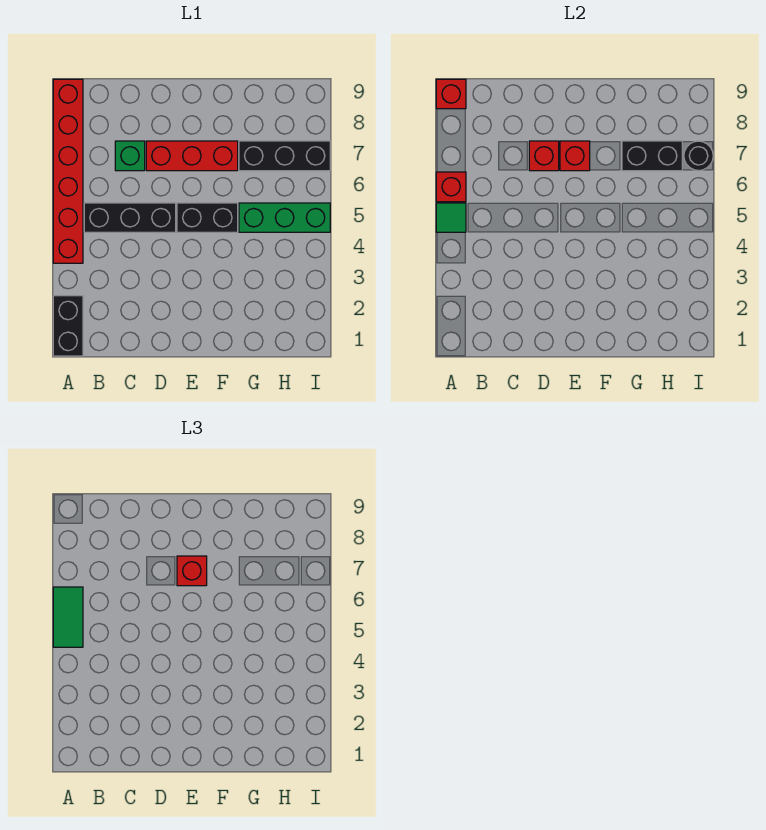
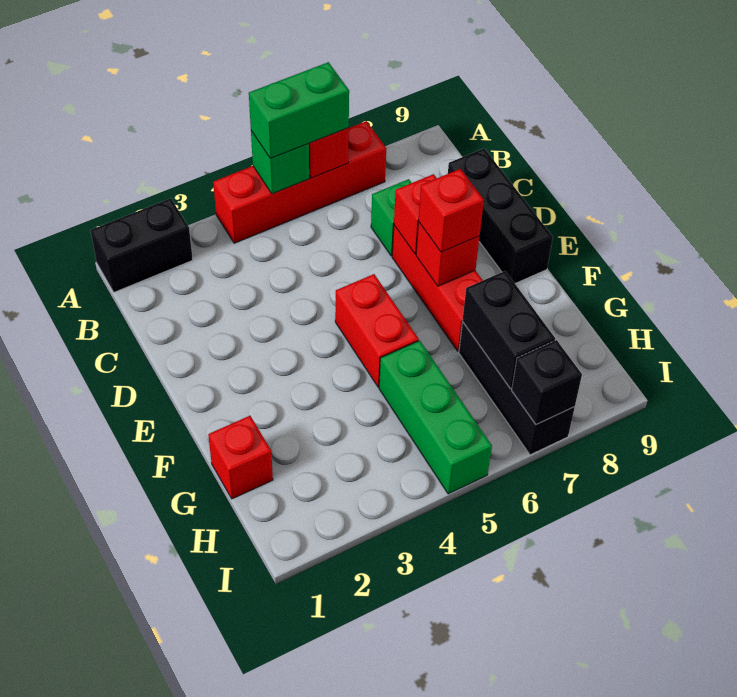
red brick A4:A9 level 1 -> red brick A4:A7 level 1
green tile A5 level 2 -> green brick A5 level 2
green tile A5:A6 level 3 -> green brick A5:A6 level 3
red brick A9 level 2 -> red brick G1 level 1
black brick B5:D5 level 1 -> black brick C9:E9 level 1
black brick E5:F5 level 1 -> red brick E5:F5 level 1
black round brick I7 level 2 -> black brick I7 level 2

